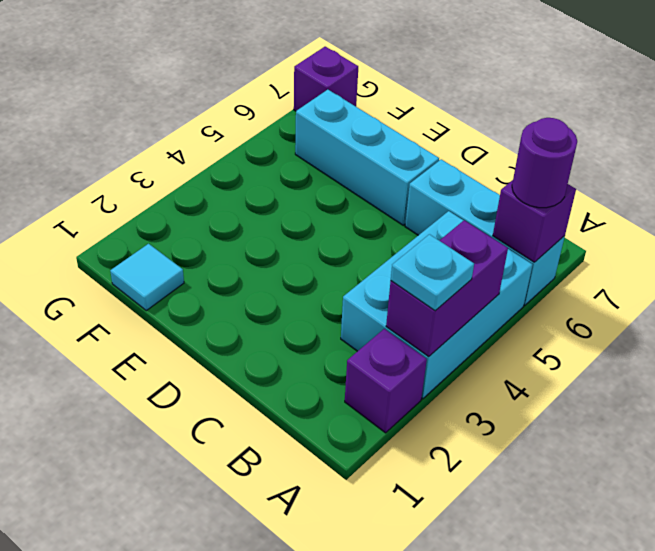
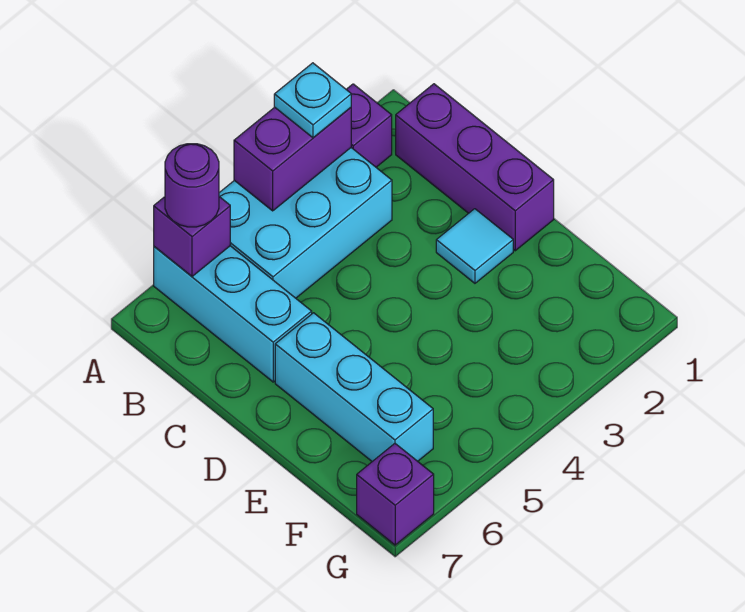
none -> purple brick B1:D1 level 1
cyan tile F1 level 1 -> cyan tile D2 level 1

